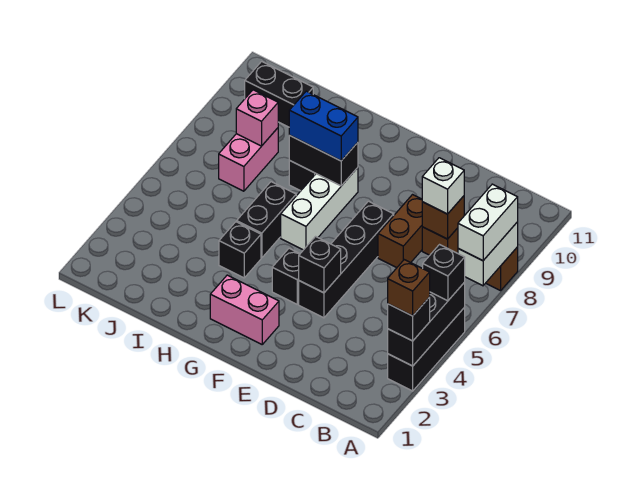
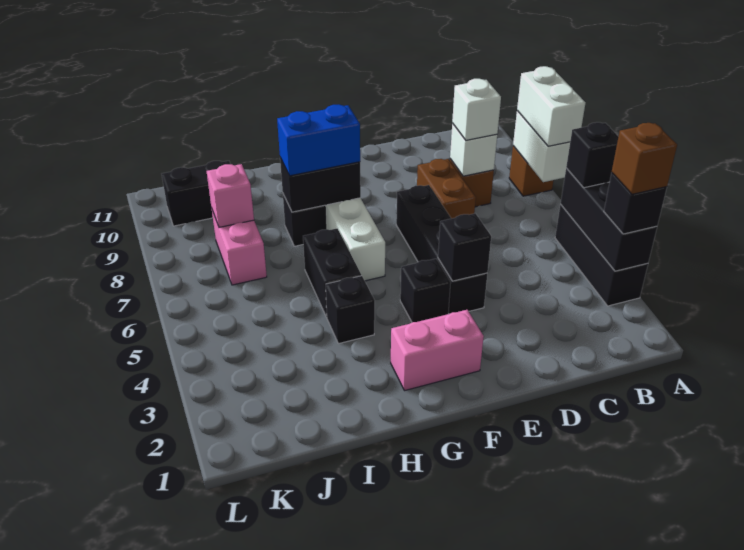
brown brick C8 level 2 -> white brick C8 level 2

